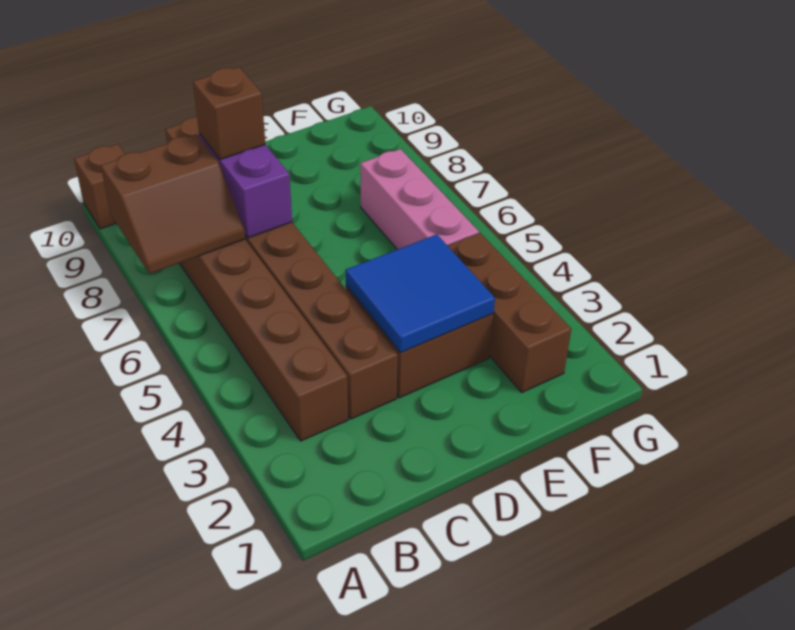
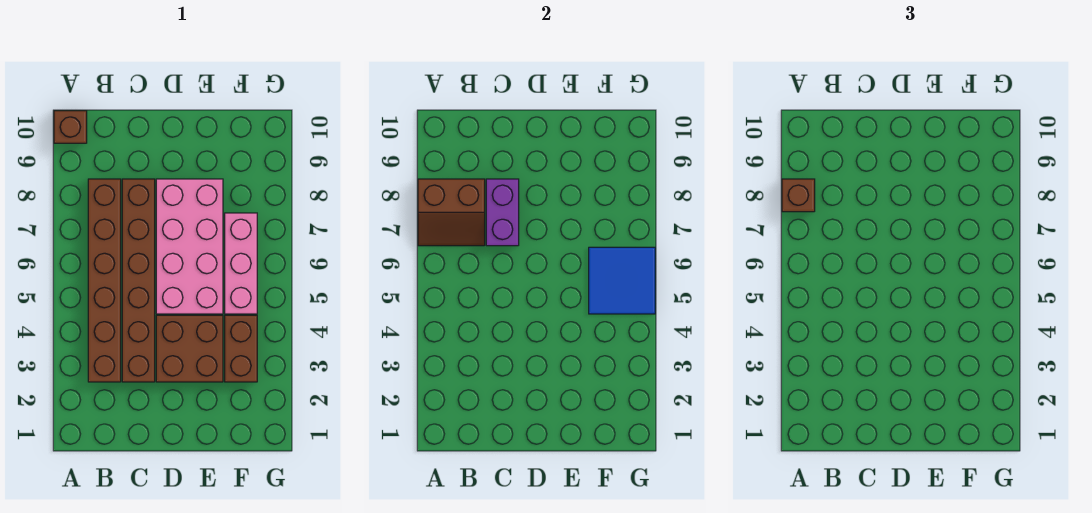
brown brick C3:C10 level 1 -> brown brick C3:C8 level 1
brown brick C8 level 3 -> brown brick A8 level 3
blue tile D3:E4 level 2 -> blue tile F5:G6 level 2
none -> pink brick D5:E8 level 1
brown brick F2:F4 level 1 -> brown brick F3:F4 level 1

